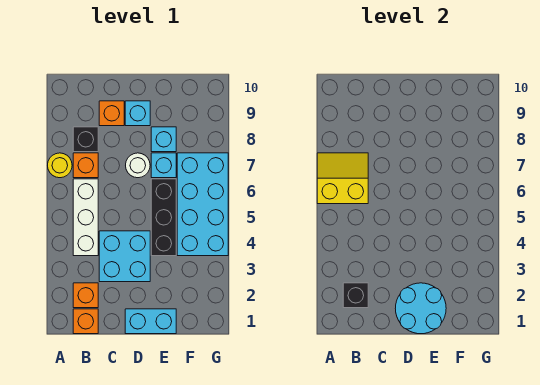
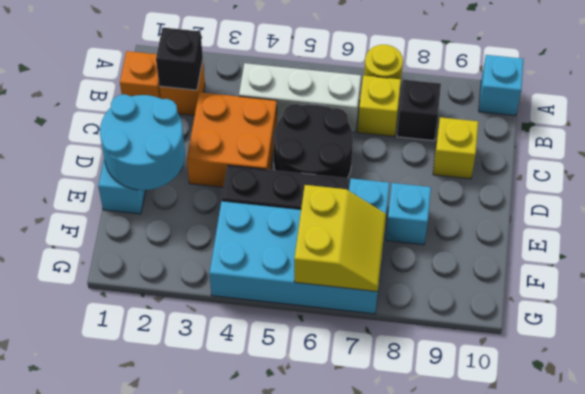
yellow slope A6:B7 level 2 top 6 -> yellow slope F6:G7 level 2 top 6
orange brick B7 level 1 -> yellow brick B7 level 1
cyan brick C3:D4 level 1 -> orange brick C3:D4 level 1
none -> black round brick C5:D6 level 1
orange brick C9 level 1 -> yellow brick C9 level 1
white round brick D7 level 1 -> none
cyan brick D9 level 1 -> cyan brick A10 level 1

